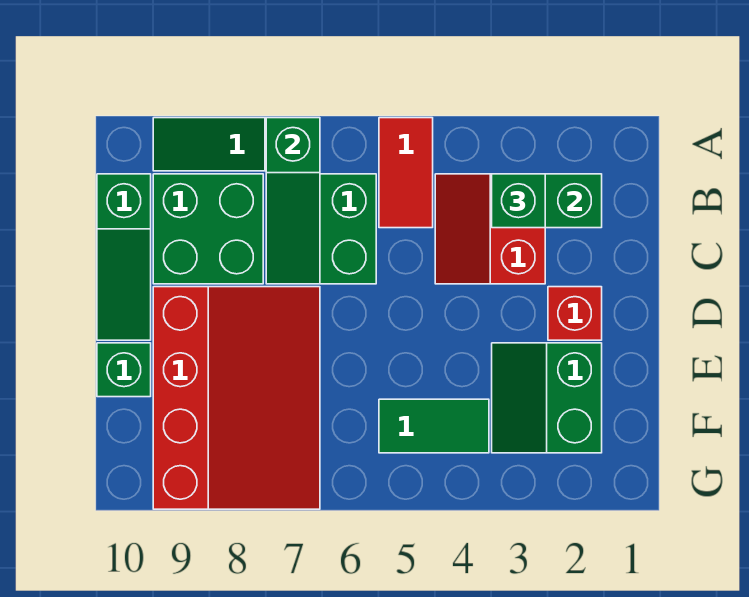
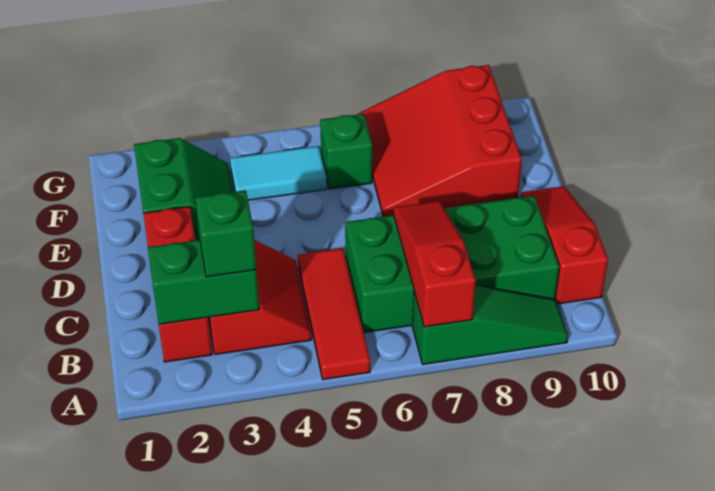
red tile A5:B5 level 1 -> red tile A5:C5 level 1
green slope A7:C7 level 2 top A -> red slope A7:C7 level 2 top A
green slope B10:D10 level 1 top B -> red slope B10:D10 level 1 top B
red brick D2 level 1 -> red brick B2:D2 level 1
red slope D7:G9 level 1 top 9 -> red slope E7:G9 level 1 top 9
green brick E10 level 1 -> green brick F6 level 1
green tile F4:F5 level 1 -> cyan tile F4:F5 level 1

